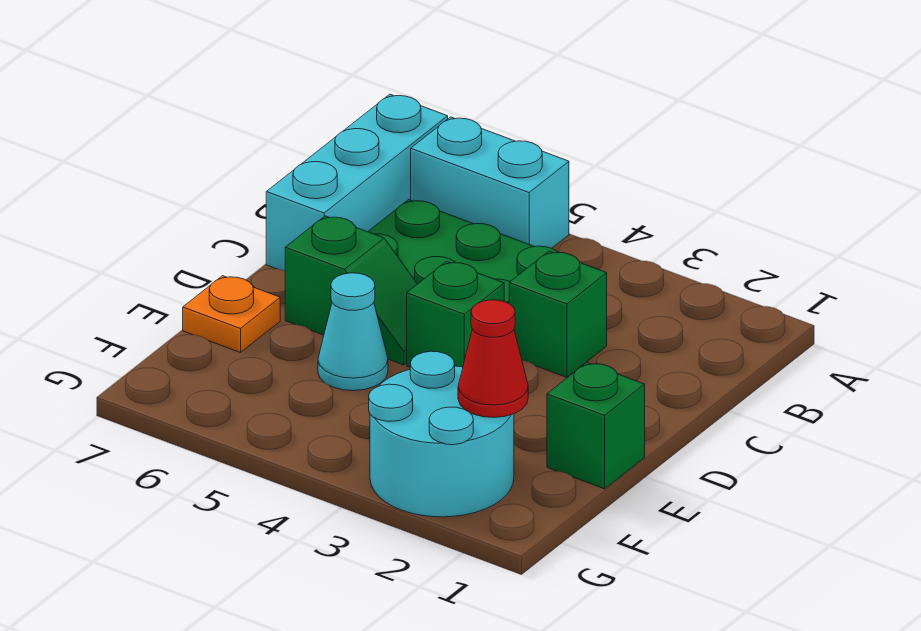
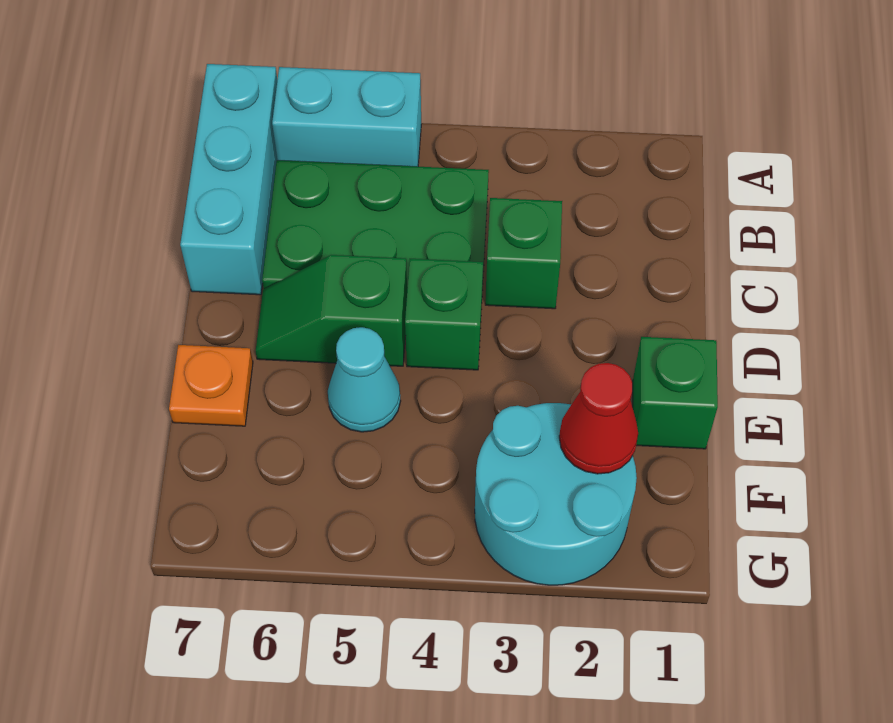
green slope D5:D6 level 1 top 6 -> green slope D5:D6 level 1 top 5

